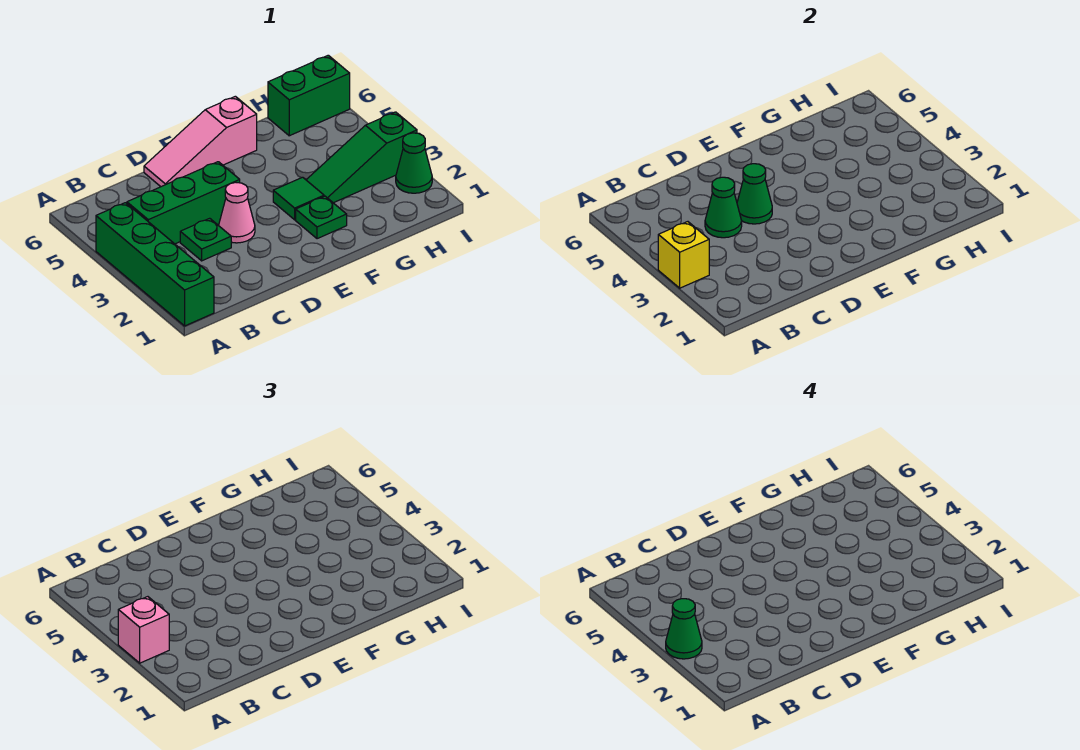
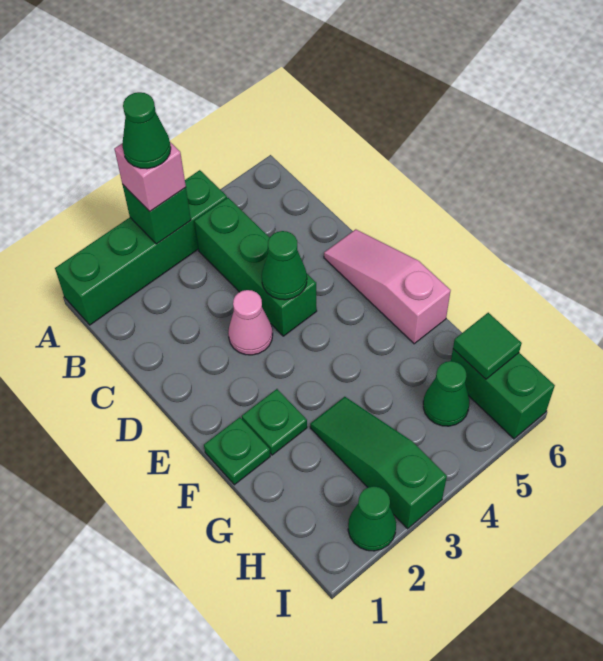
yellow brick A3 level 2 -> green brick A3 level 2
green plate C3 level 1 -> green plate F1 level 1
green cone C4 level 2 -> green cone H5 level 1
green tile F3 level 1 -> green tile H6 level 2

